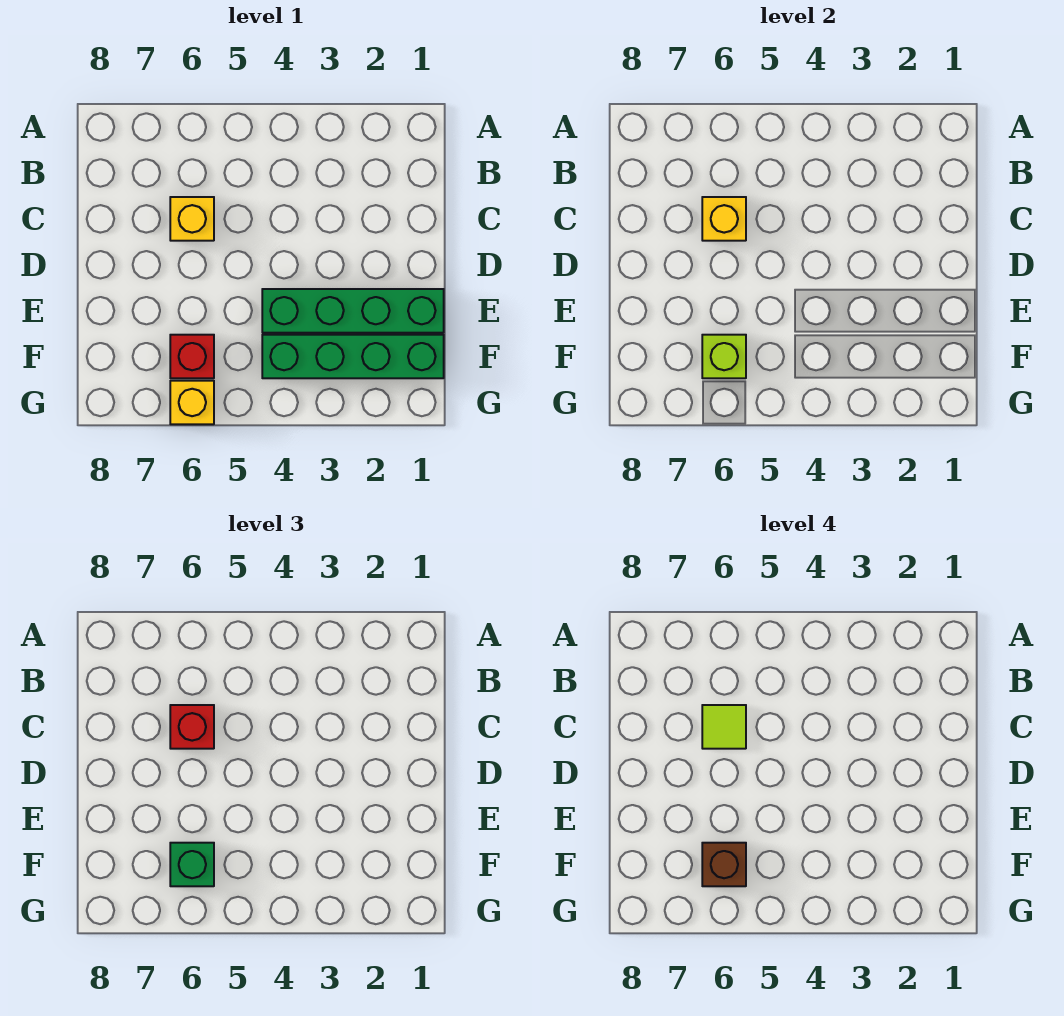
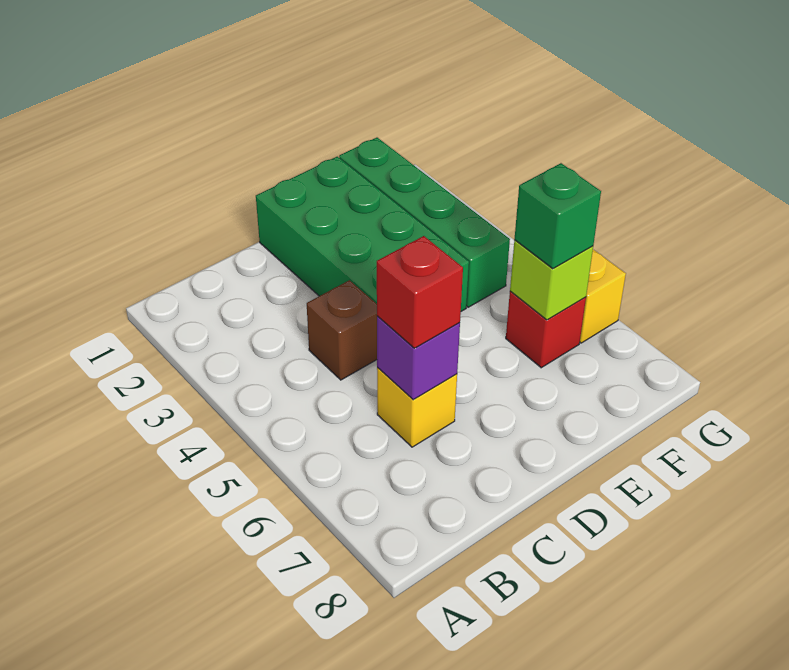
yellow brick C6 level 2 -> purple brick C6 level 2
lime tile C6 level 4 -> none
green brick E1:E4 level 1 -> green brick D1:E4 level 1
brown brick F6 level 4 -> brown brick C4 level 1

